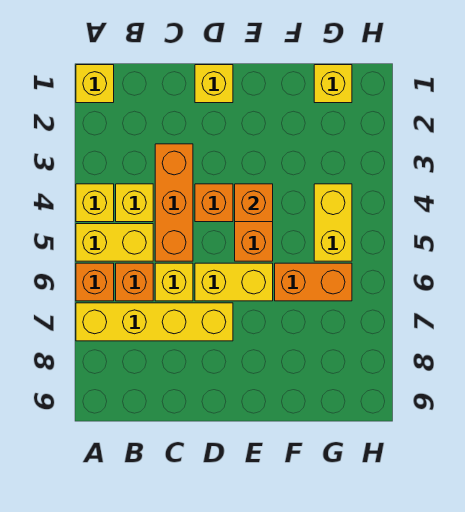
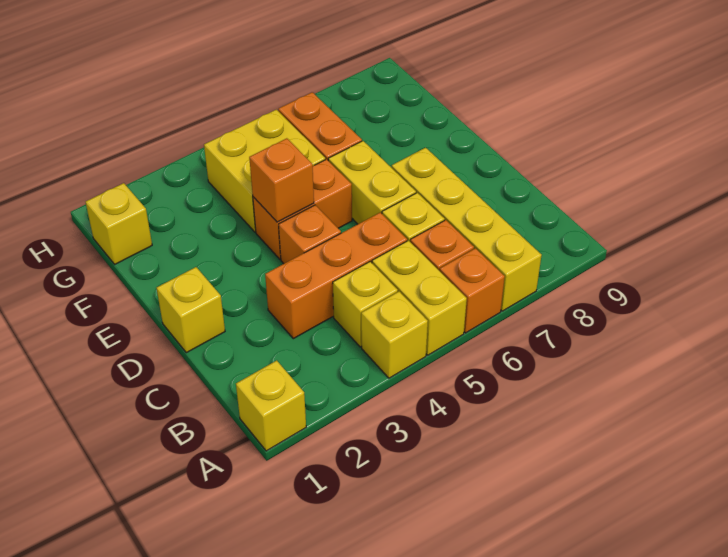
yellow brick G4:G5 level 1 -> yellow brick F4:G5 level 1

